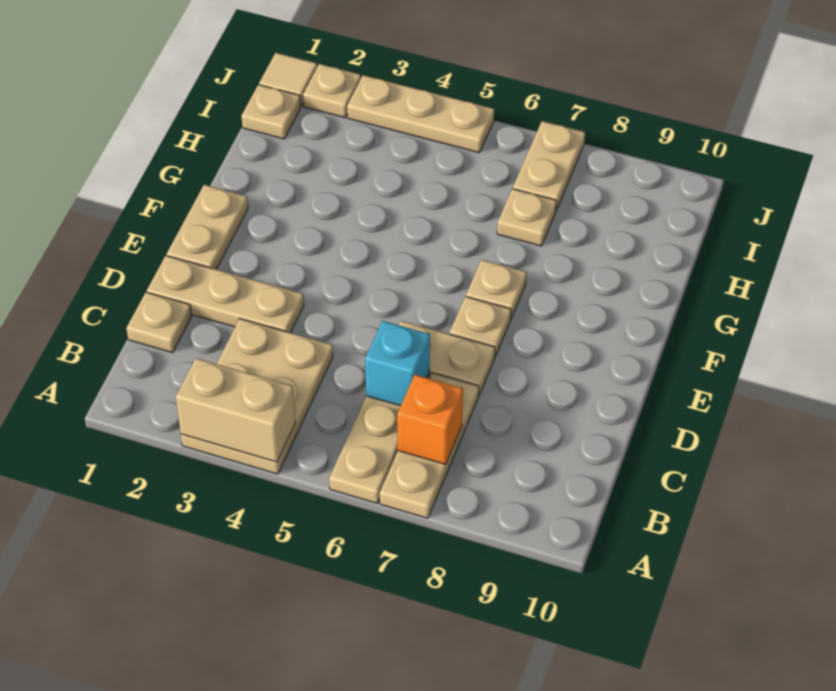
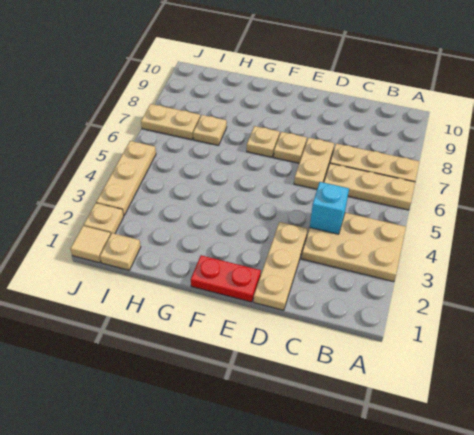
tan brick A3:A4 level 2 -> none
orange brick B7 level 2 -> none
tan plate C1 level 1 -> none
cyan brick C6 level 2 -> cyan brick C4 level 2
tan plate E1:F1 level 1 -> red plate E1:F1 level 1

